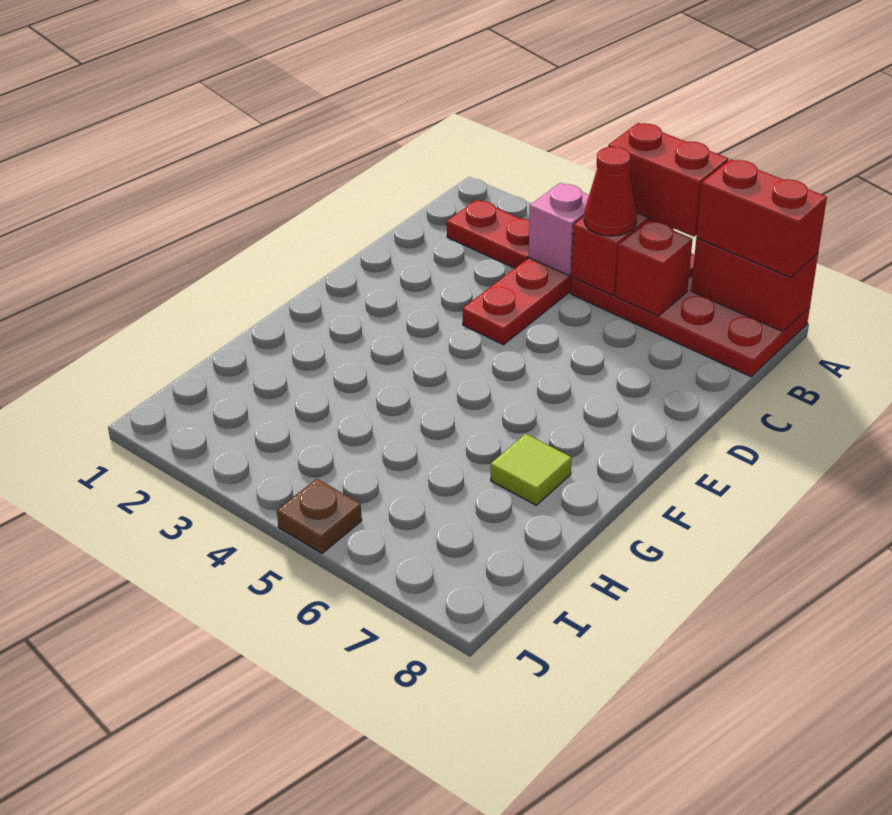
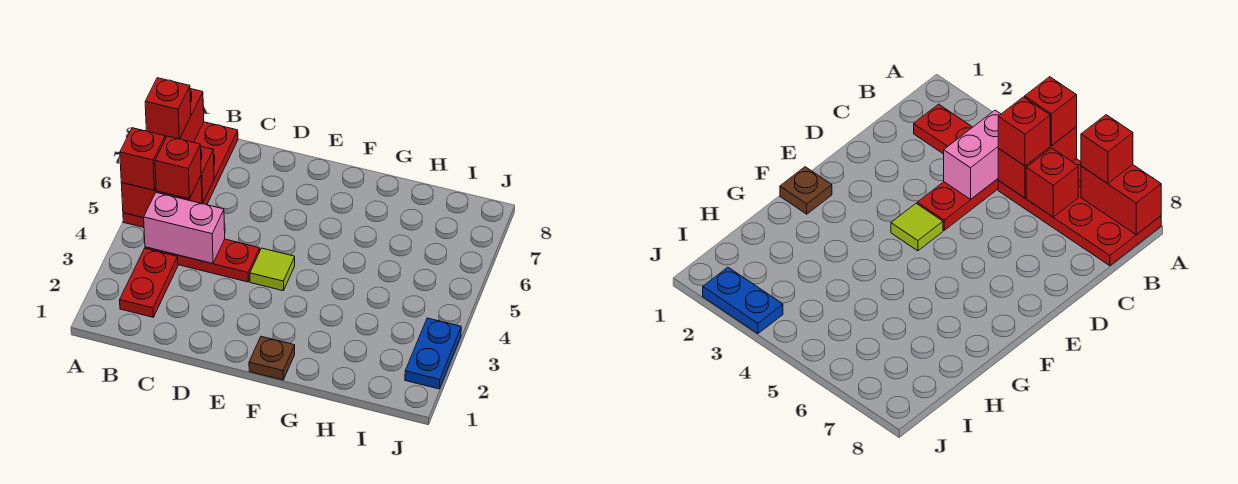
red brick A5:A6 level 3 -> red brick A5 level 3
red brick A7:A8 level 3 -> red brick A7 level 3
pink brick B4 level 2 -> pink brick B4:C4 level 2
red cone B5 level 3 -> red brick B5 level 3
lime tile G7 level 1 -> lime tile E4 level 1
none -> blue plate J2:J3 level 1
brown plate J5 level 1 -> brown plate F1 level 1

